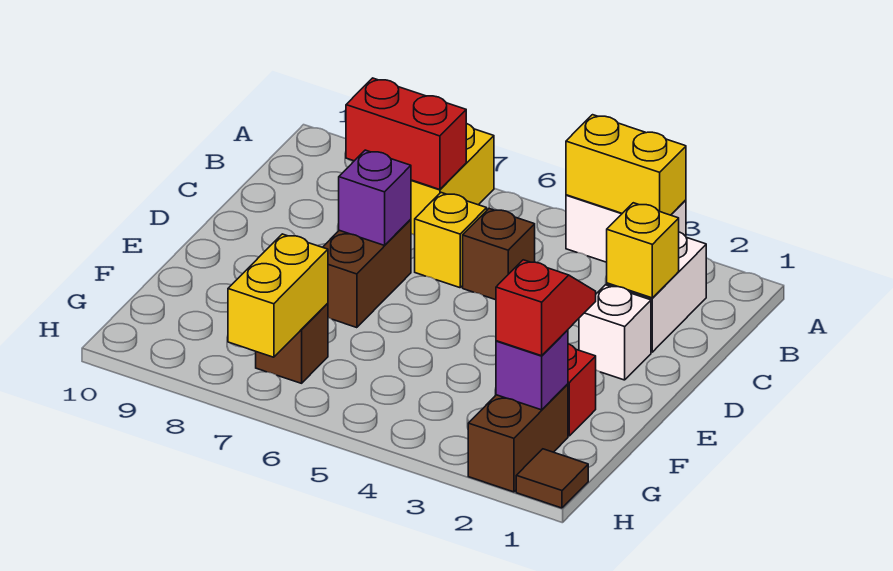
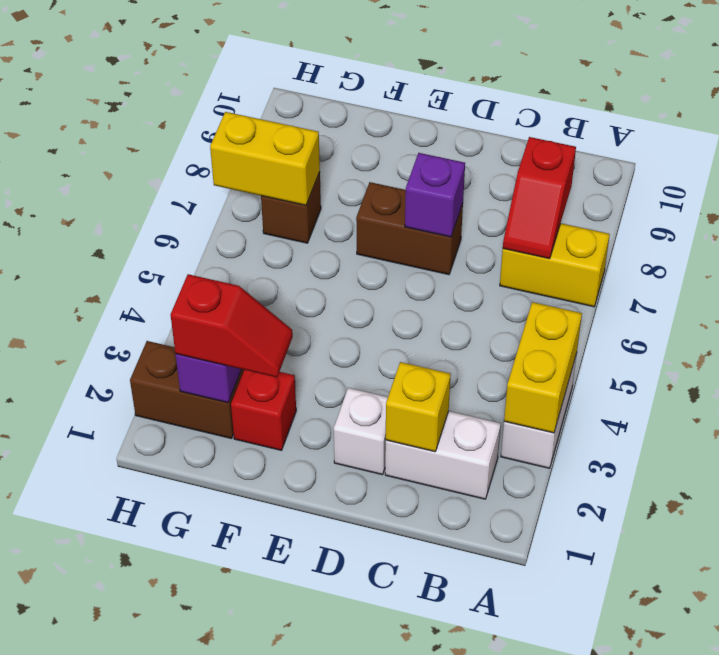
red brick B7:B8 level 2 -> red slope B7:B8 level 2 top 8
brown brick C5 level 1 -> none
yellow brick C6 level 1 -> none
brown tile H1 level 1 -> none

